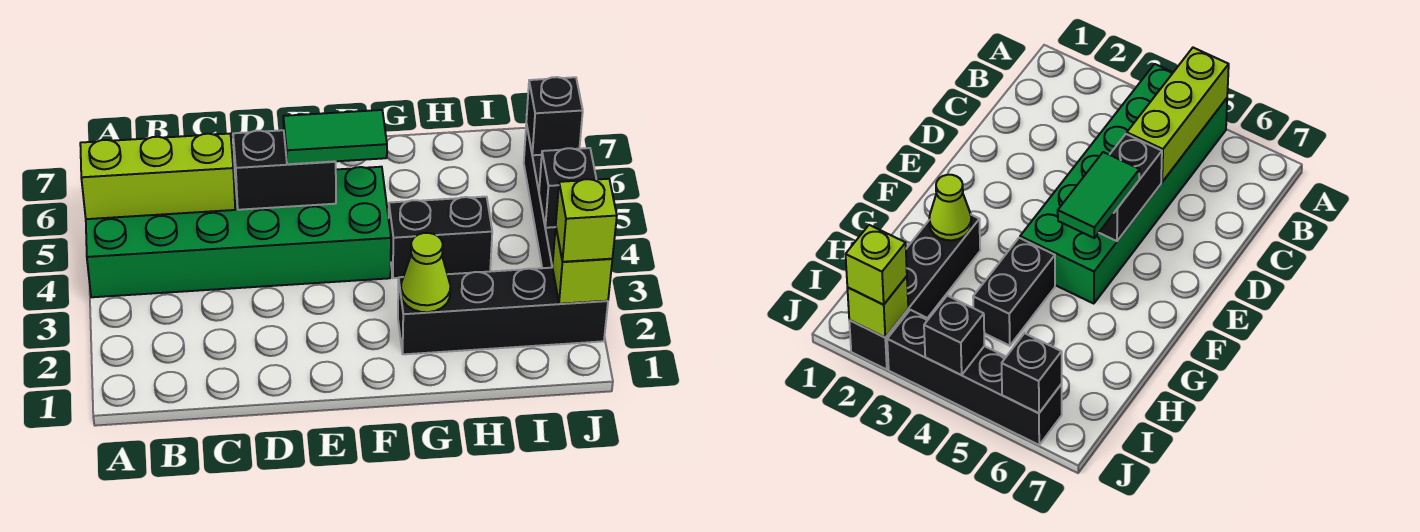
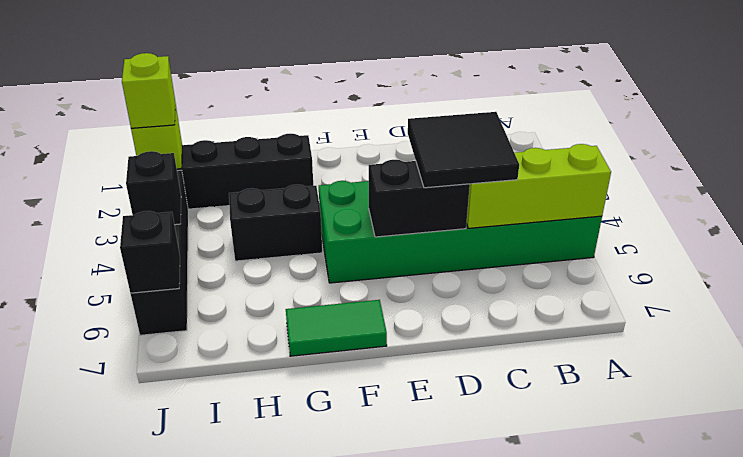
none -> black tile C4:D5 level 3
green tile E5:F5 level 3 -> green tile F7:G7 level 1
lime cone G2 level 2 -> none

